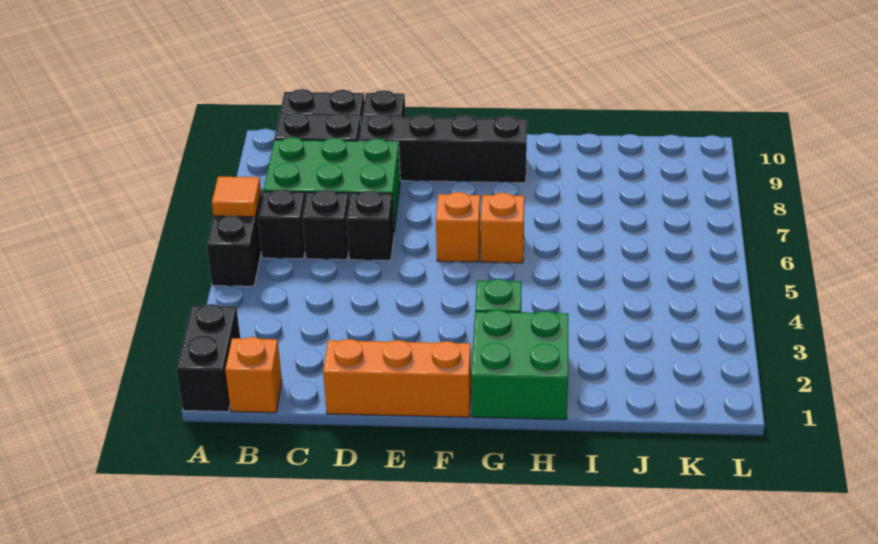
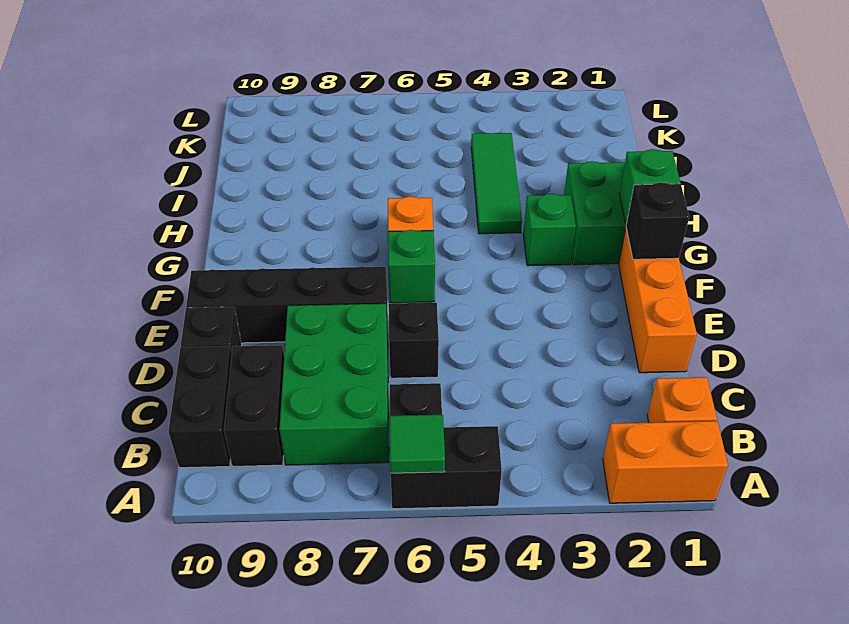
black brick A1:A2 level 1 -> orange brick A1:A2 level 1
orange tile A6 level 2 -> green tile A6 level 2
black brick C6 level 1 -> black brick F1 level 2
black brick D9:G9 level 1 -> black brick E7:E10 level 1
orange brick F6 level 1 -> green brick F6 level 1
none -> green brick G1 level 2
none -> green tile H4:J4 level 1

